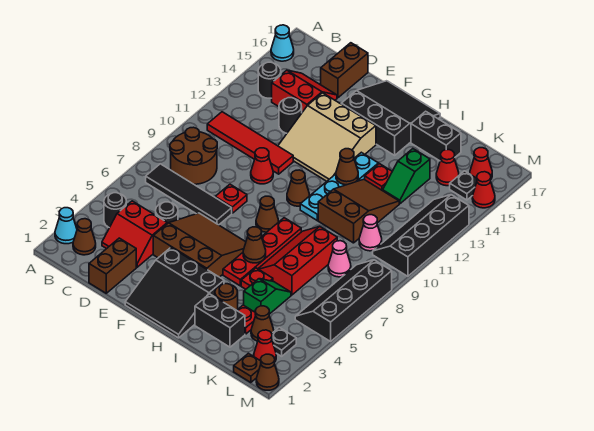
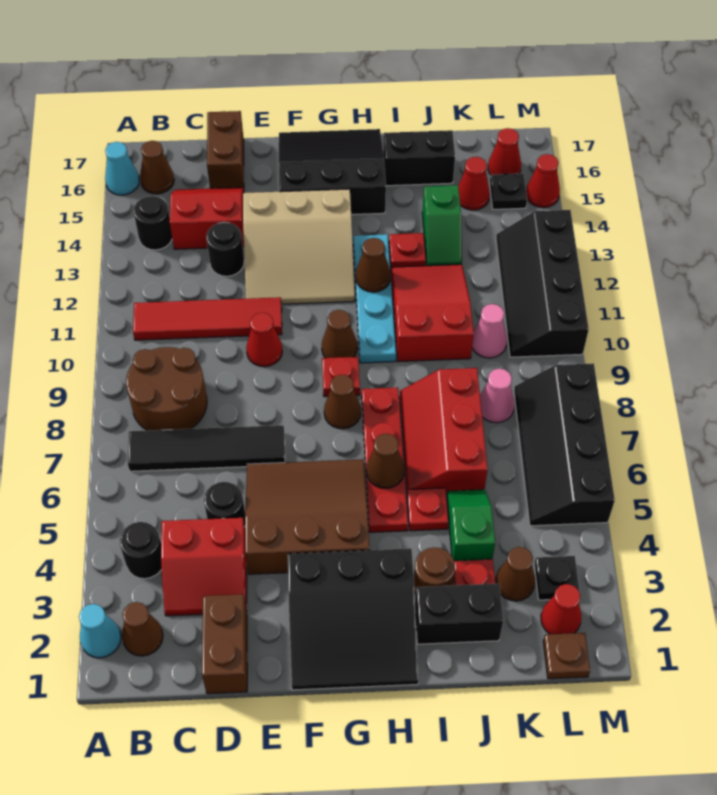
red plate E8 level 1 -> red plate G9 level 1
brown slope I10:J12 level 1 top 10 -> red slope I10:J12 level 1 top 10
brown cone M1 level 1 -> brown cone B16 level 1

